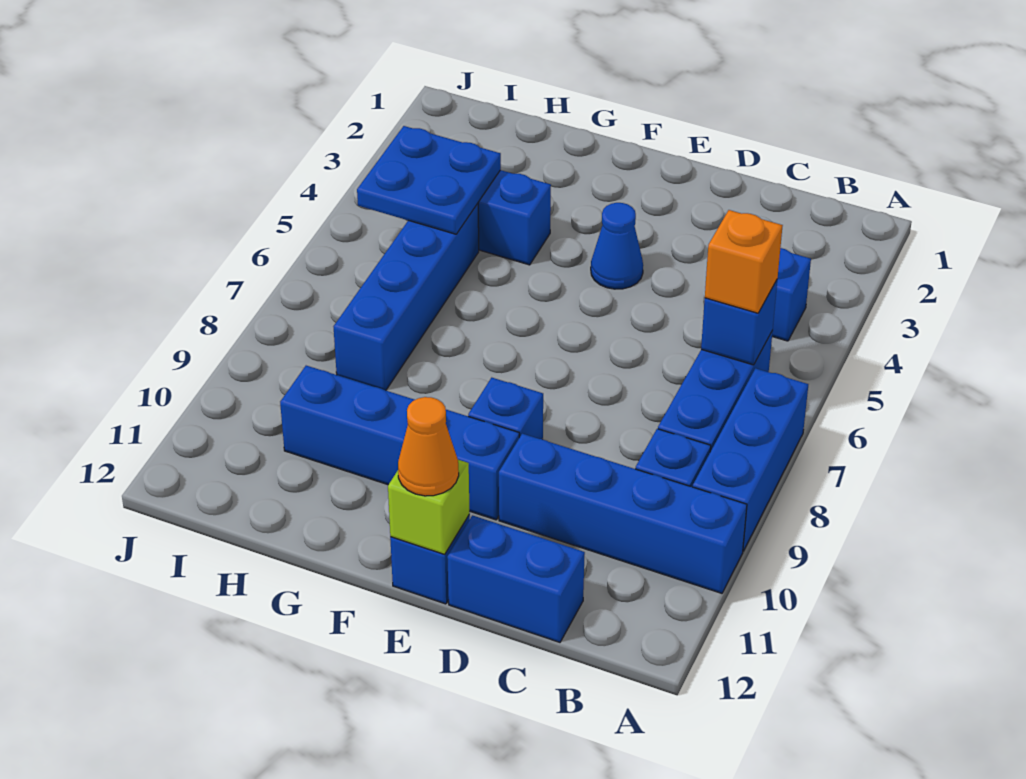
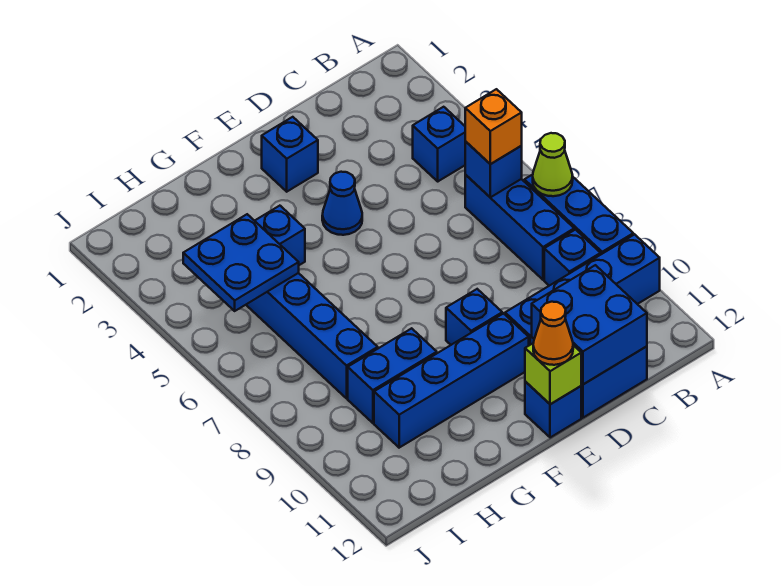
none -> lime cone A7 level 2
none -> blue brick C11:D12 level 2
none -> blue brick E2 level 1
none -> blue brick G9:H9 level 1

